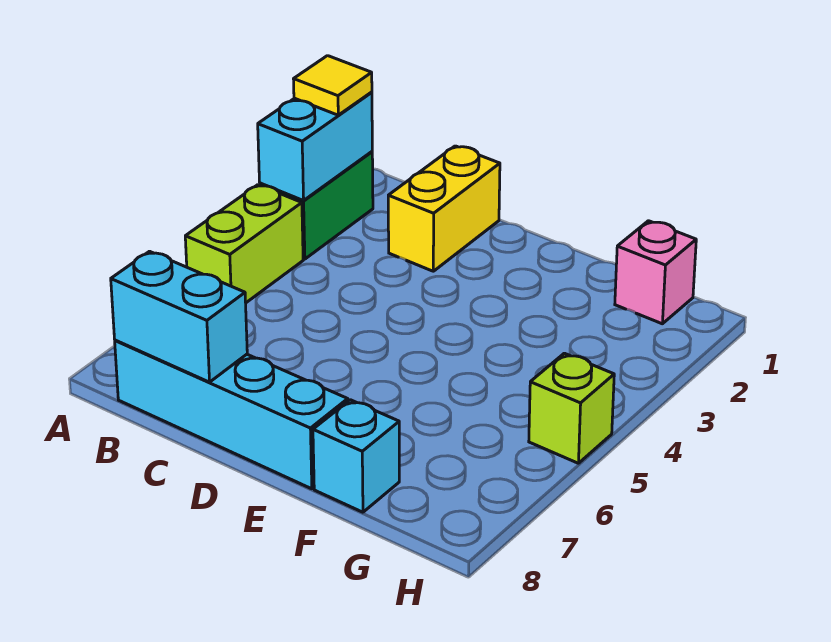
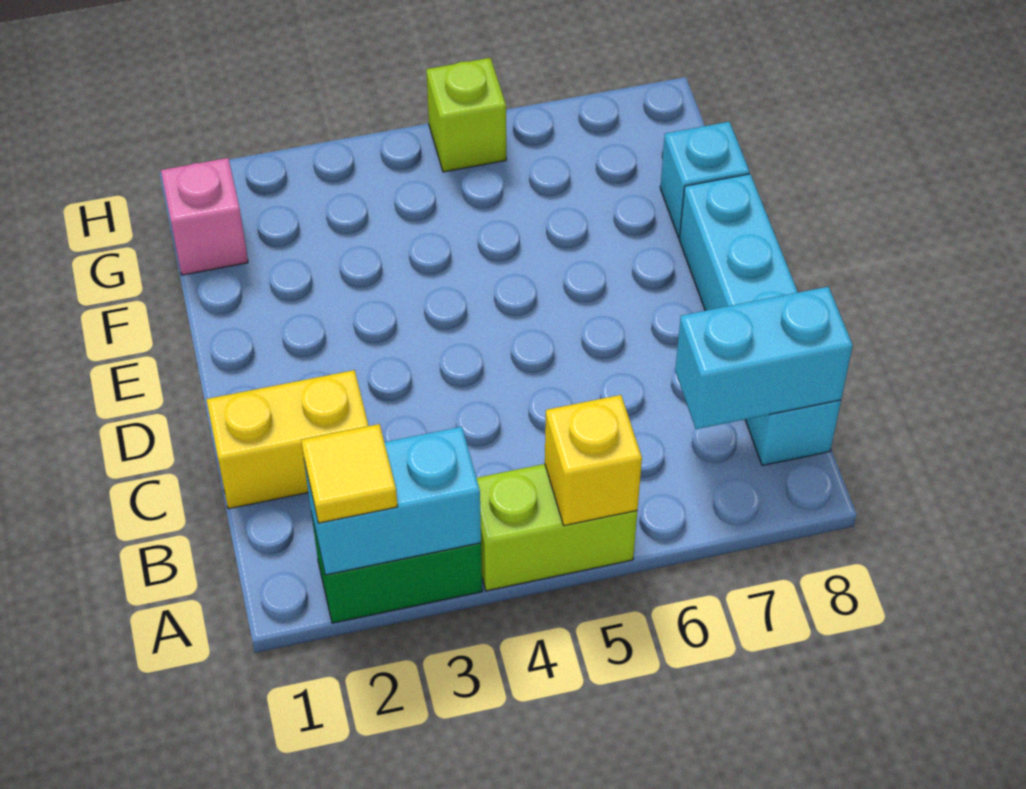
none -> yellow brick A5 level 2
cyan brick B8:C8 level 2 -> cyan brick B7:B8 level 2

